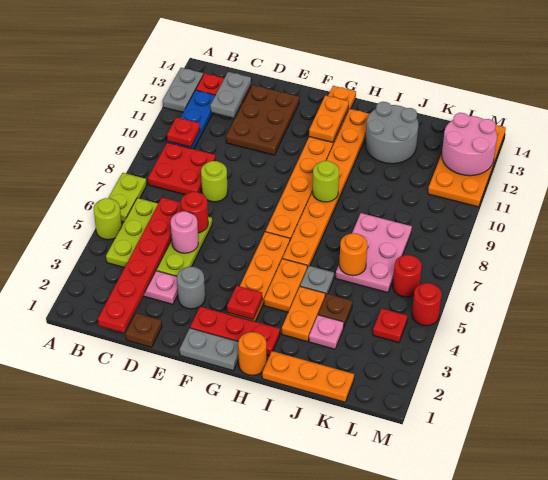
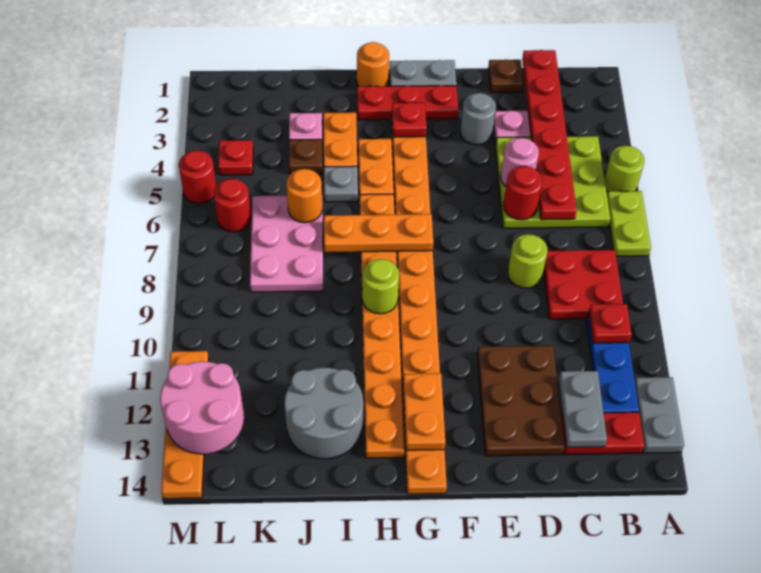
orange plate I1:K1 level 1 -> orange plate G7:I7 level 2
orange plate L11:M14 level 1 -> orange plate M11:M14 level 1

